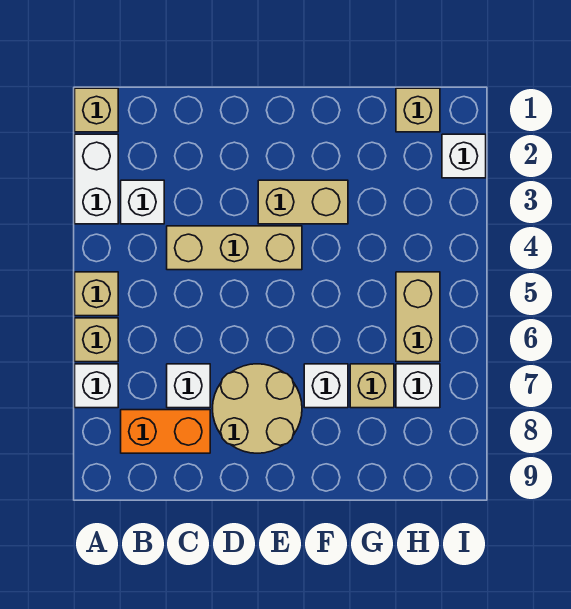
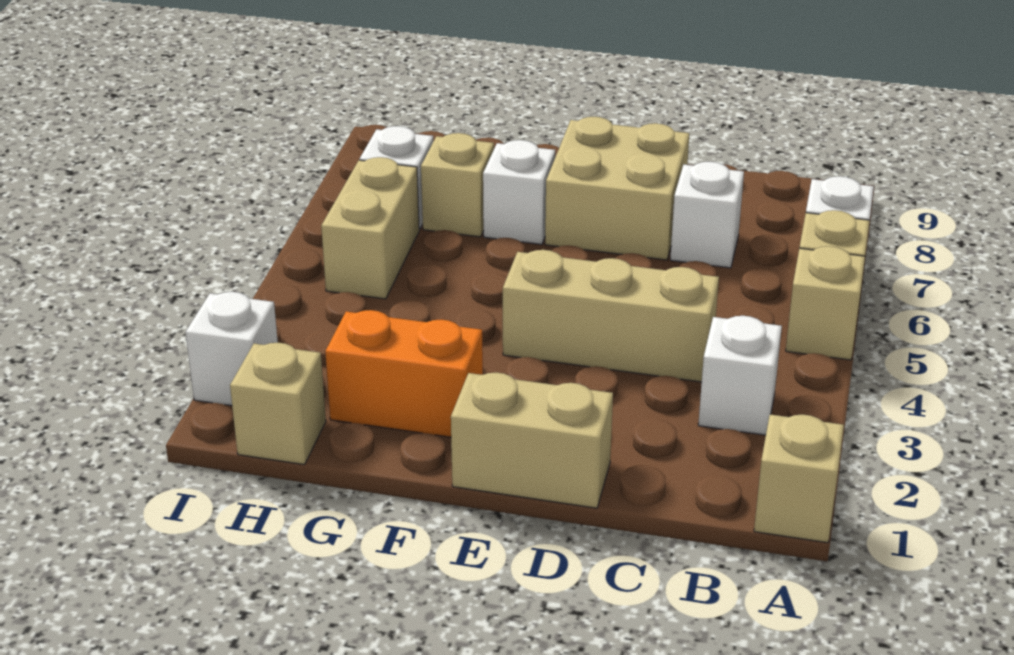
white brick A2:A3 level 1 -> none
orange brick B8:C8 level 1 -> orange brick F2:G2 level 1
tan round brick D7:E8 level 1 -> tan brick D7:E8 level 1
tan brick E3:F3 level 1 -> tan brick D1:E1 level 1

